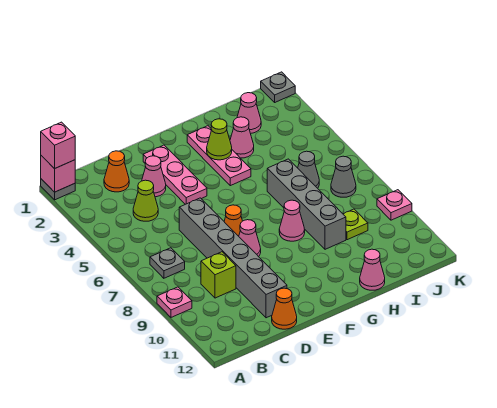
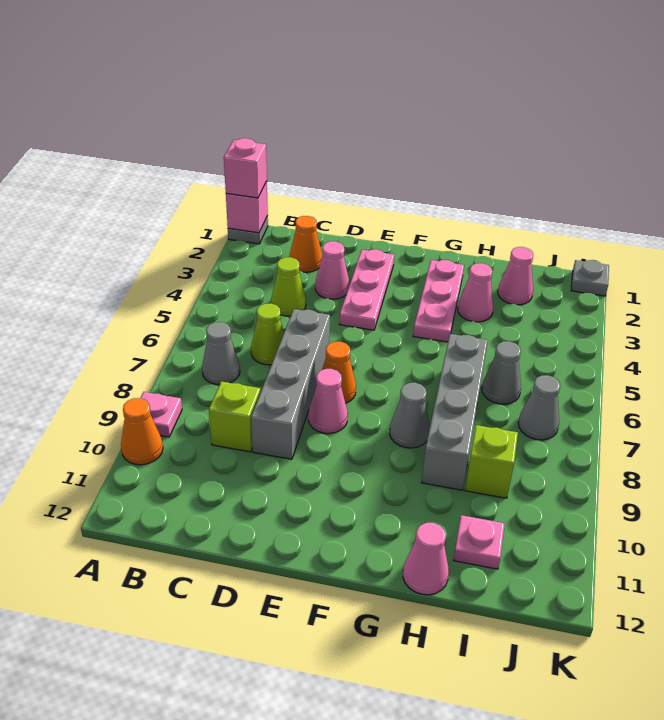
grey plate B7 level 1 -> grey cone B7 level 1
grey brick D6:D11 level 1 -> grey brick D6:D9 level 1
orange cone D12 level 1 -> orange cone A10 level 1
lime cone G3 level 2 -> lime cone C6 level 1
pink cone G8 level 1 -> grey cone G8 level 1
lime plate I9 level 1 -> lime brick I9 level 1
pink plate K9 level 1 -> pink plate I11 level 1

